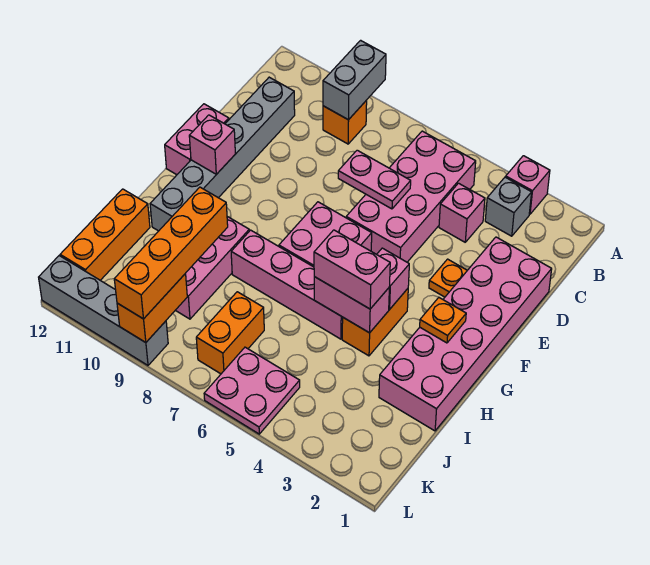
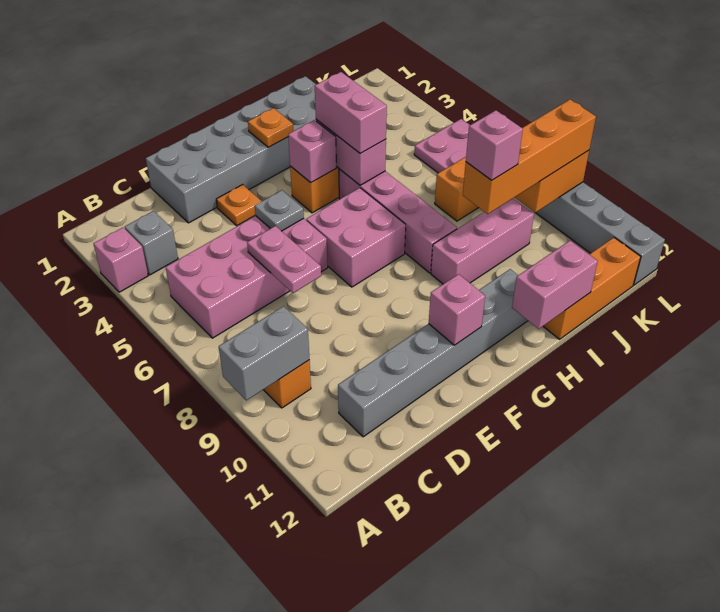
pink brick C4 level 1 -> pink brick I9 level 4
pink brick D1:I2 level 1 -> grey brick D1:I2 level 1
none -> grey plate E5 level 2
pink brick E12:F12 level 1 -> pink brick H12:I12 level 2

